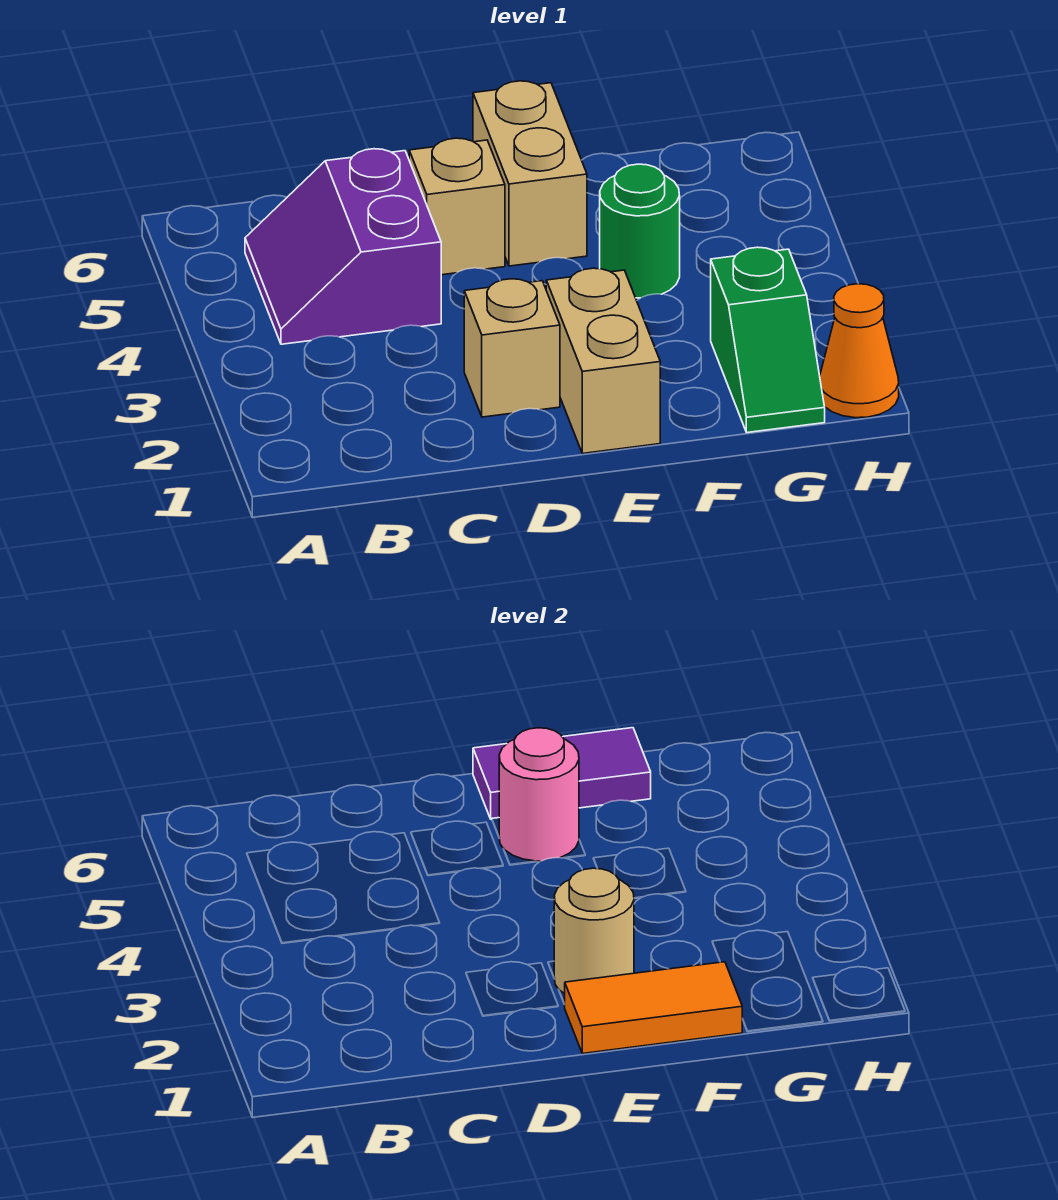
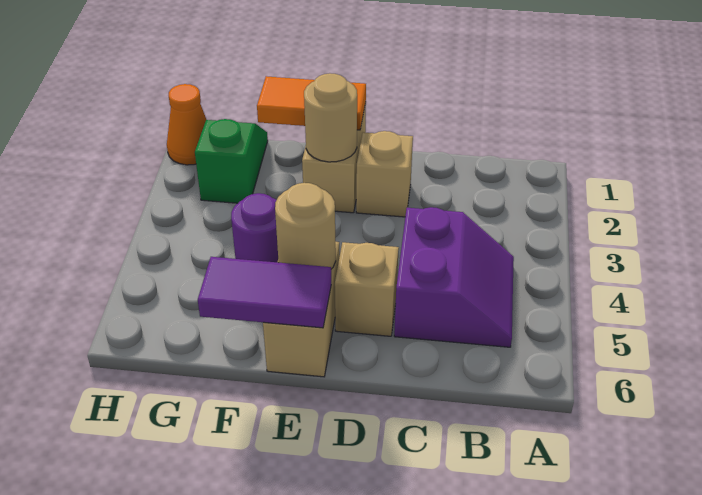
pink round brick E5 level 2 -> tan round brick E5 level 2
green round brick F4 level 1 -> purple round brick F4 level 1

